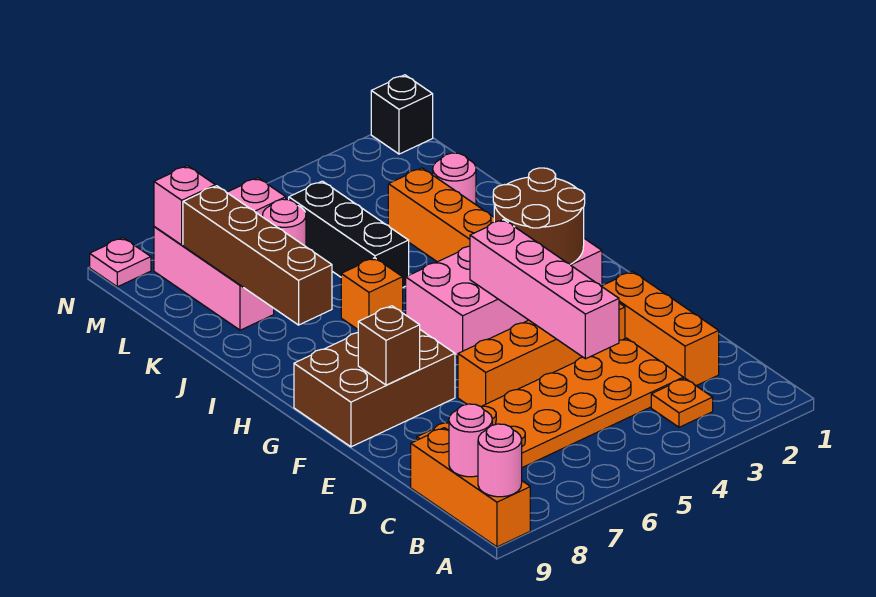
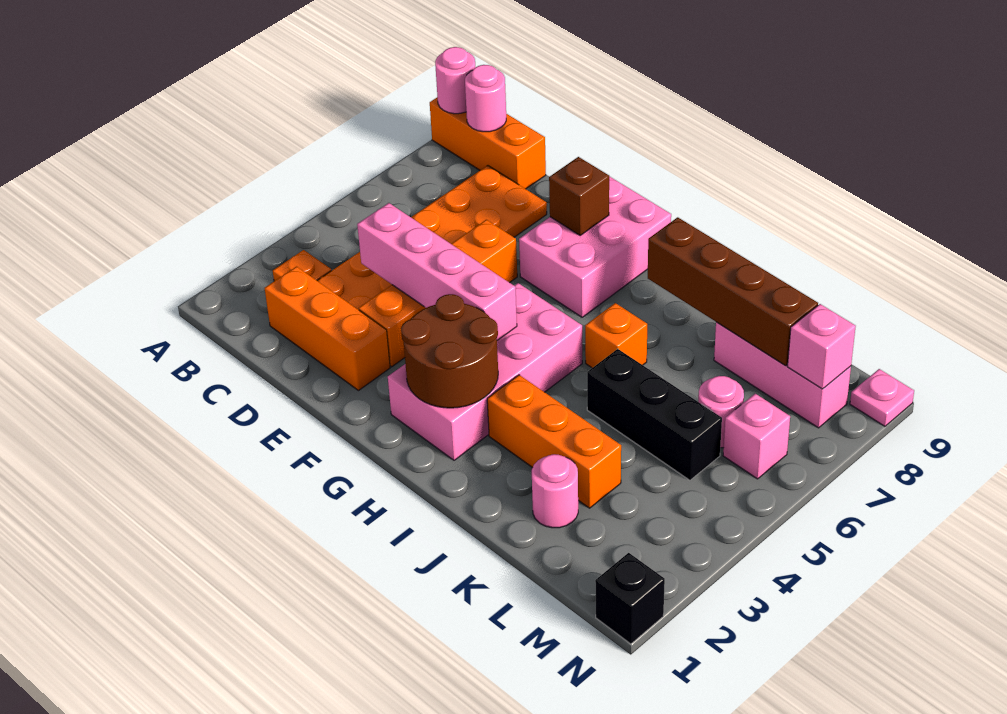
brown brick F7:G9 level 1 -> pink brick F7:G9 level 1

